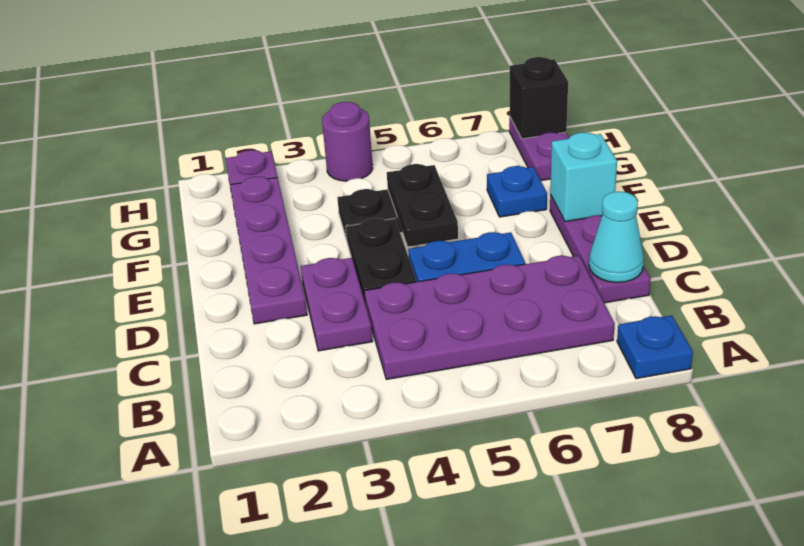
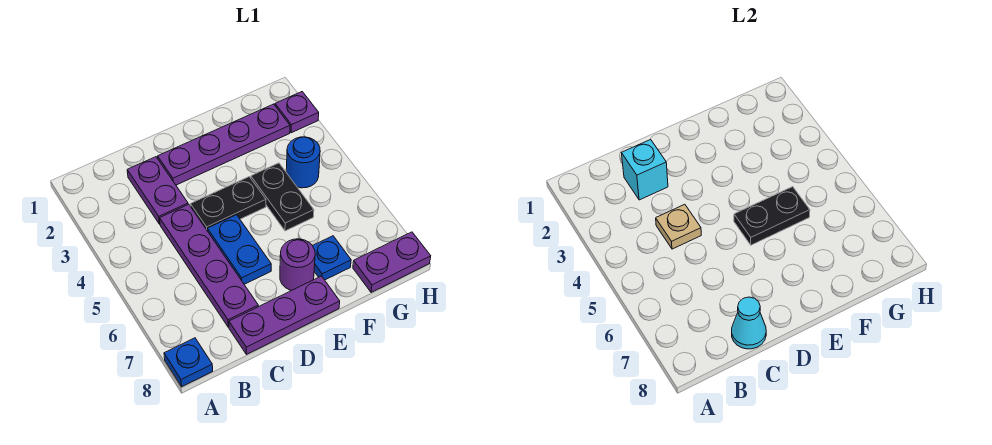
purple plate B4:C7 level 1 -> purple plate C4:C7 level 1
purple plate C3:D3 level 1 -> purple plate C2:C3 level 1
none -> tan plate C4 level 2
cyan brick E8 level 2 -> cyan brick C2 level 2
none -> blue round brick G4 level 1
purple round brick H4 level 1 -> purple round brick E7 level 1
black brick H8 level 2 -> none

